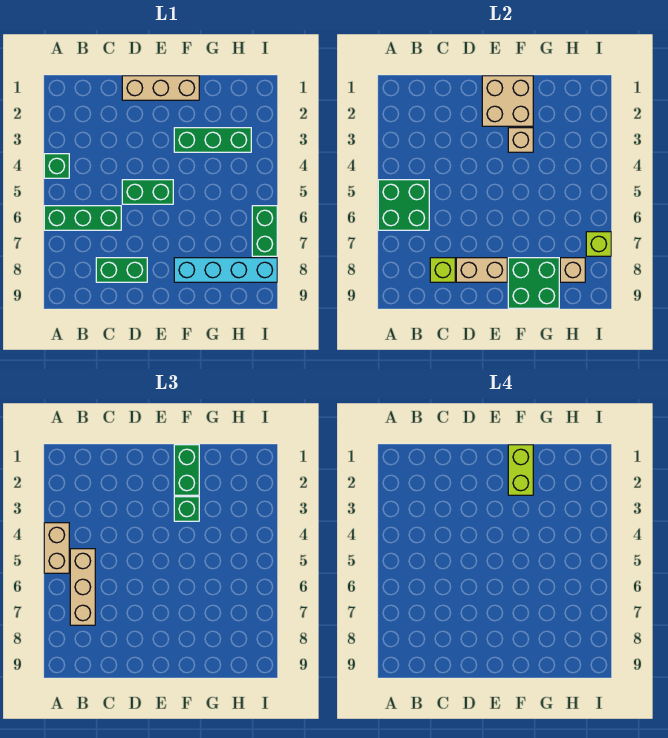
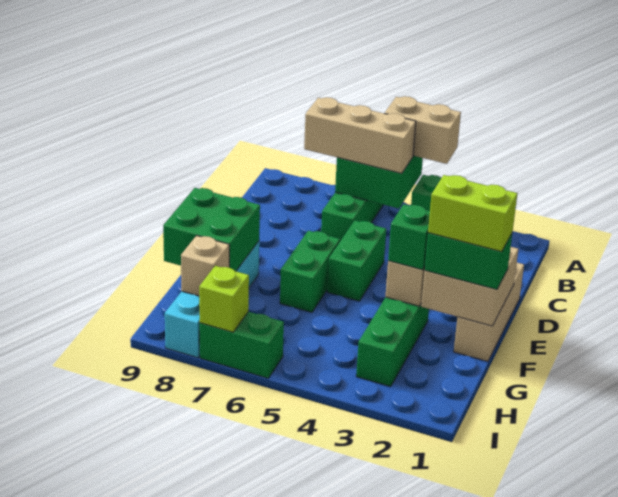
green brick C8:D8 level 1 -> green brick E6:F6 level 1
lime brick C8 level 2 -> none
tan brick D8:E8 level 2 -> none

